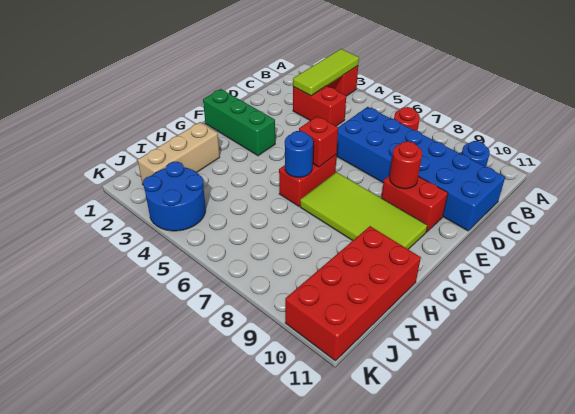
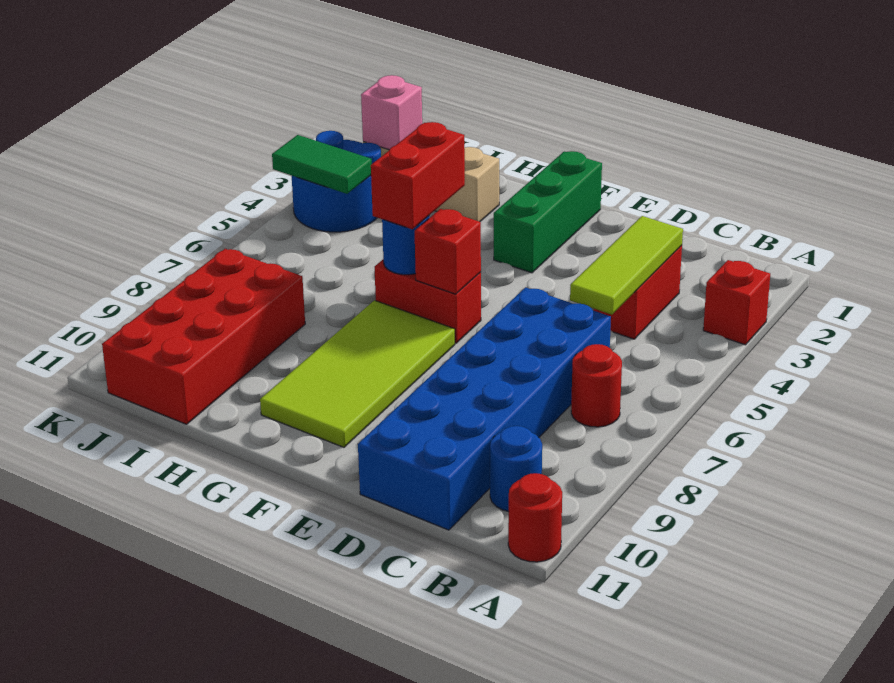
lime tile A3:C3 level 2 -> lime tile C3:C5 level 2
red brick E9:E10 level 1 -> red brick G5:G6 level 3
red round brick E9 level 2 -> red round brick A11 level 1
red brick H10:K11 level 1 -> red brick I8:J11 level 1
none -> pink brick J2 level 2
none -> green tile J4:K4 level 2

